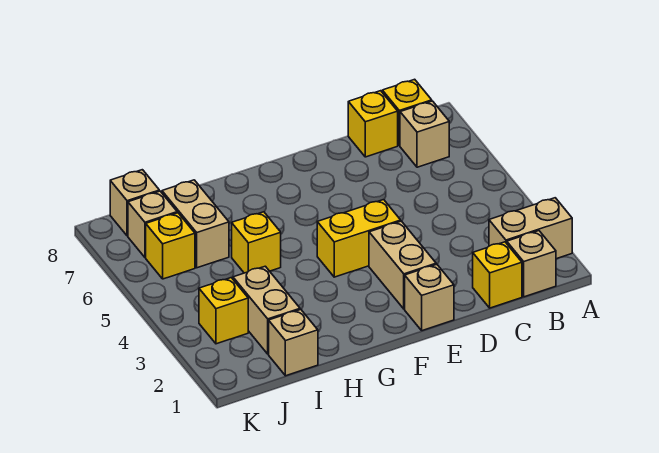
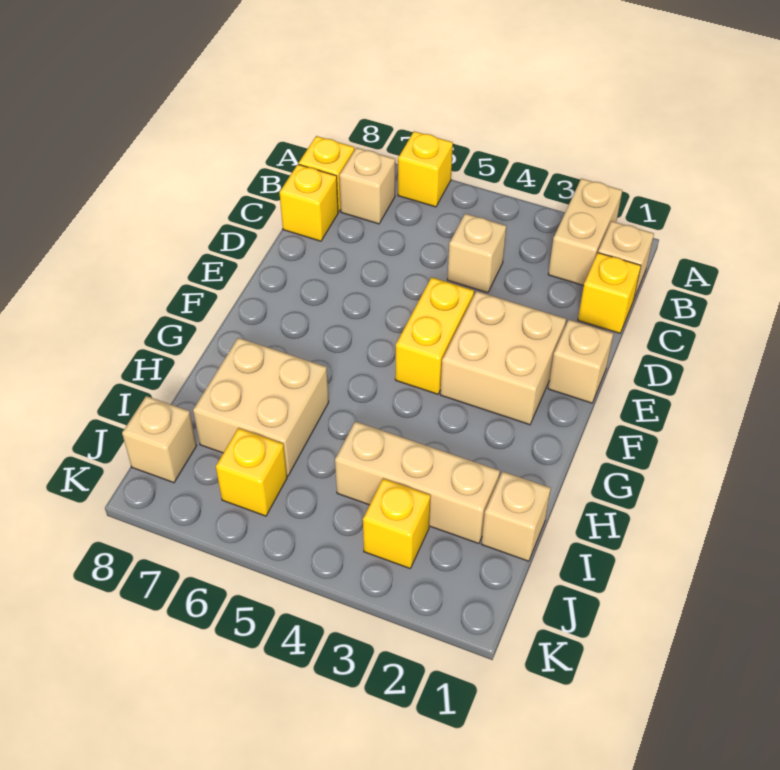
tan brick E2:E3 level 1 -> tan brick E2:F3 level 1
yellow brick H5 level 1 -> yellow brick A6 level 1
tan brick I2:I3 level 1 -> tan brick I2:I4 level 1
tan brick I6:I7 level 1 -> tan brick H6:I7 level 1
tan brick J7 level 1 -> tan brick C4 level 1

